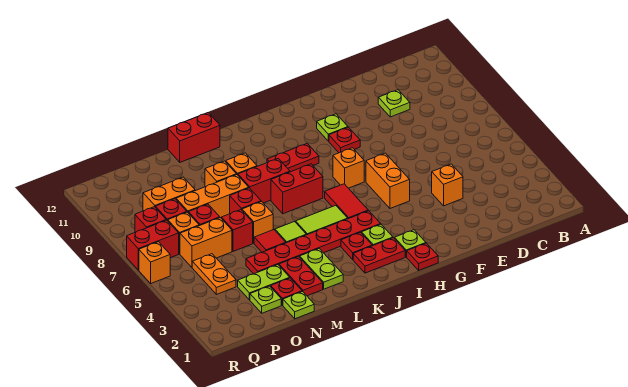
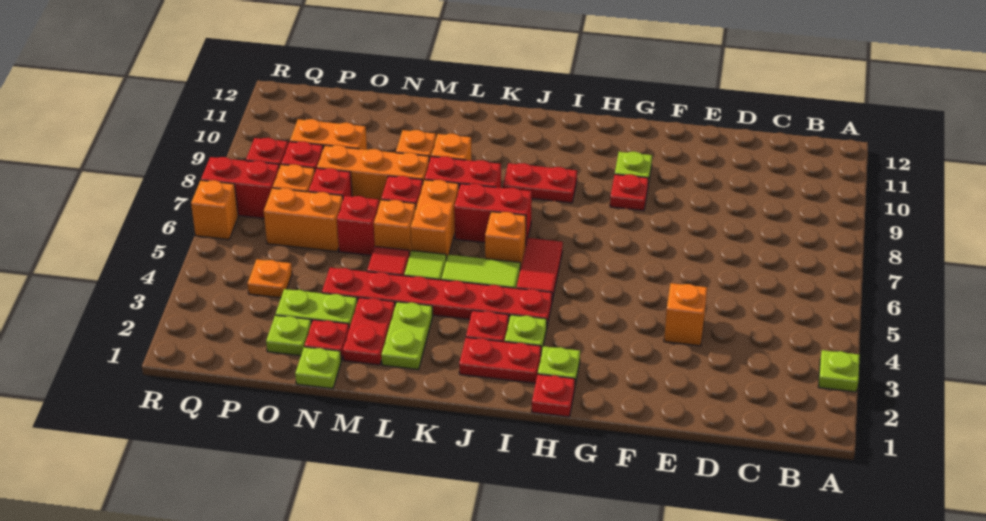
lime plate D10 level 1 -> lime plate A3 level 1
orange brick G5:G6 level 1 -> orange brick L6:L7 level 1
orange brick H7 level 1 -> orange brick J6 level 1
red brick L12:M12 level 1 -> none
orange plate P4:P5 level 1 -> orange plate P4 level 1

